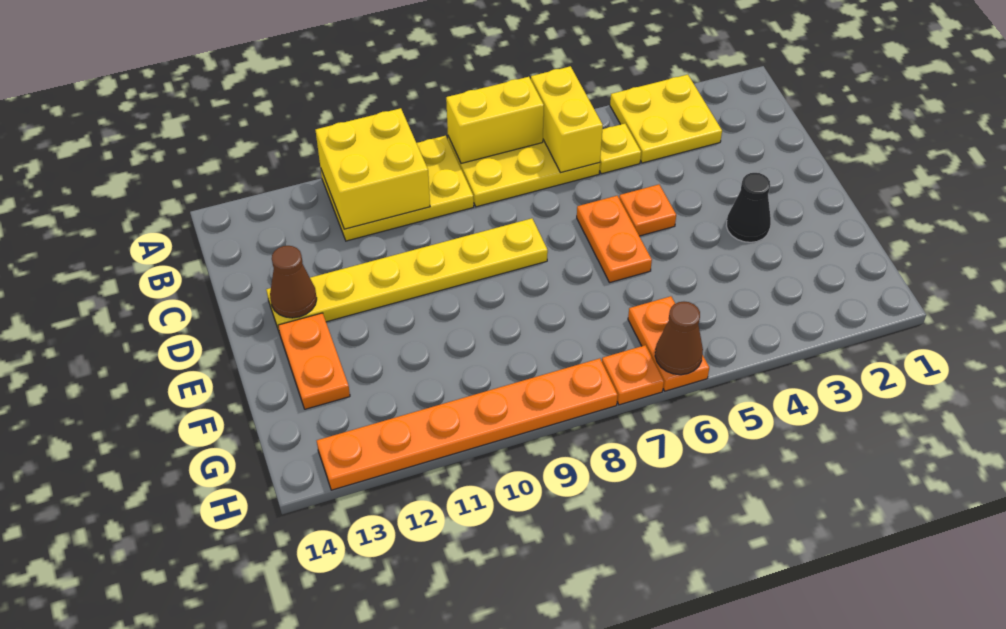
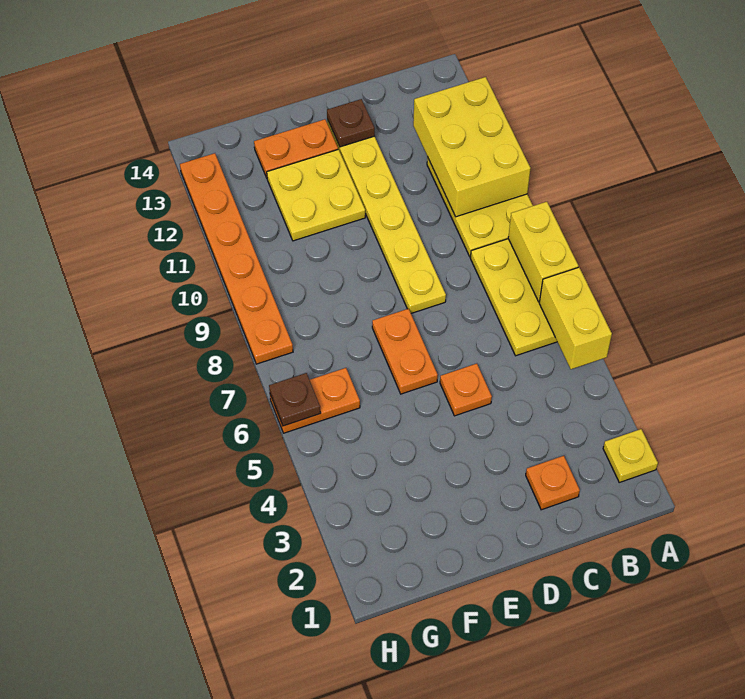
yellow plate A3:B4 level 1 -> yellow plate E11:F12 level 1
yellow brick A6:B6 level 2 -> yellow brick A5:A6 level 2
yellow brick A10:B11 level 2 -> yellow brick A10:B12 level 2
yellow plate B5 level 1 -> yellow plate A2 level 1
orange plate D6:E6 level 1 -> orange plate E6:E7 level 1
brown cone D13 level 2 -> brown plate D13 level 2
black cone E3 level 1 -> none
brown cone H6 level 2 -> brown plate H6 level 2
orange plate H7 level 1 -> orange plate C2 level 1

